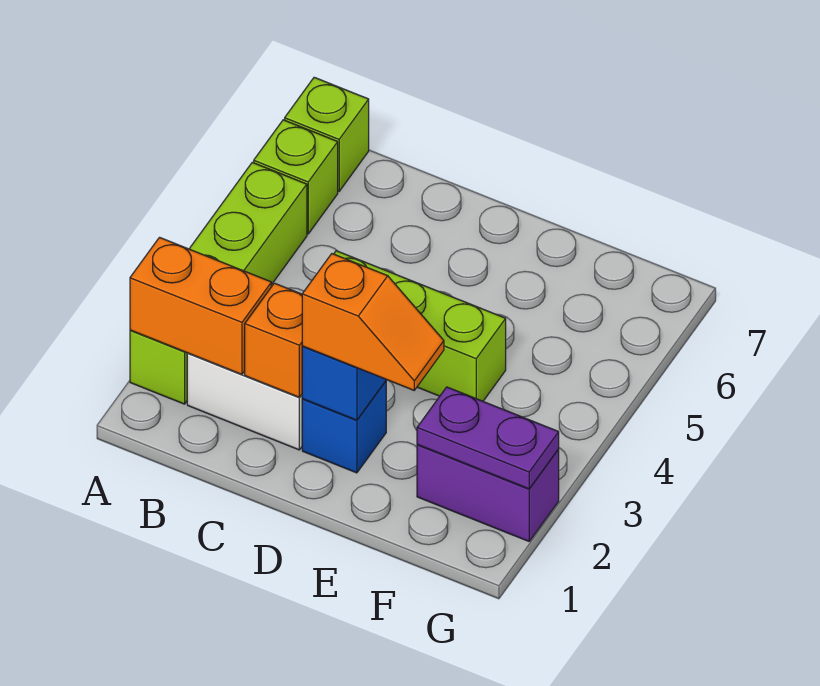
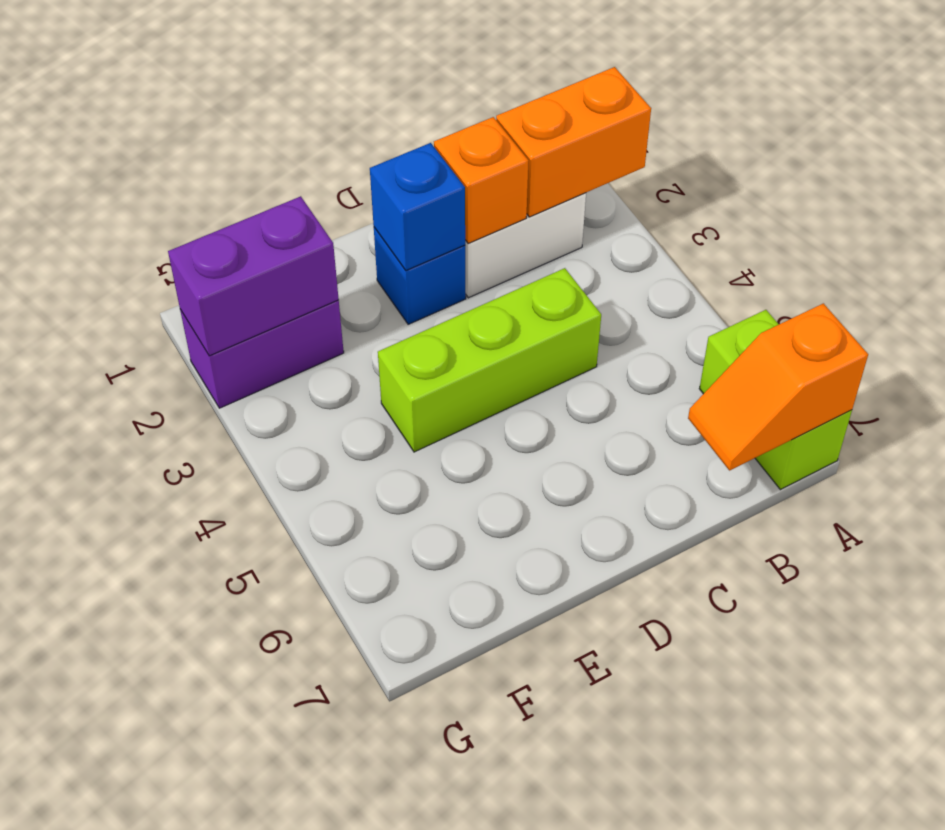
lime brick A2:A5 level 1 -> none
orange slope D2:E2 level 3 top D -> orange slope A7:B7 level 2 top A
purple plate F2:G2 level 2 -> purple brick F2:G2 level 2

